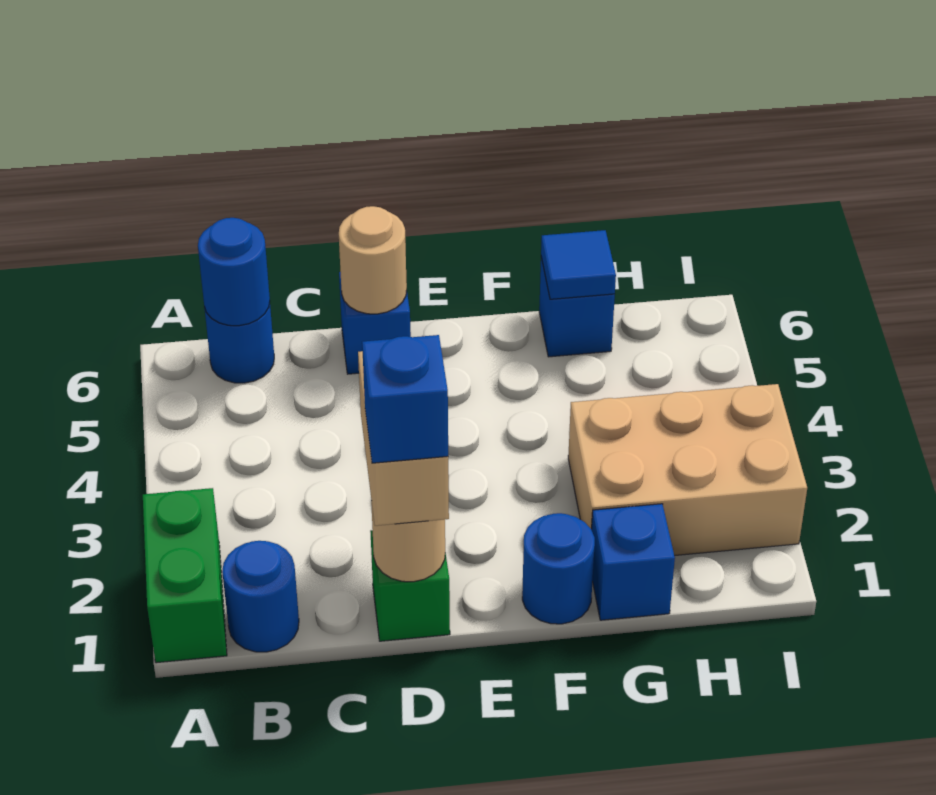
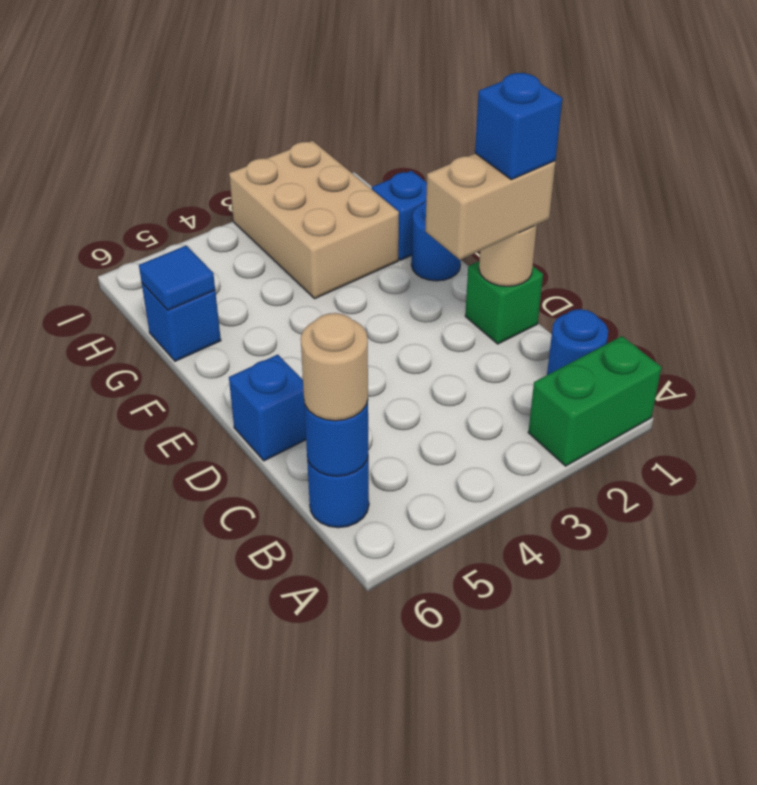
tan round brick D6 level 2 -> tan round brick B6 level 3

